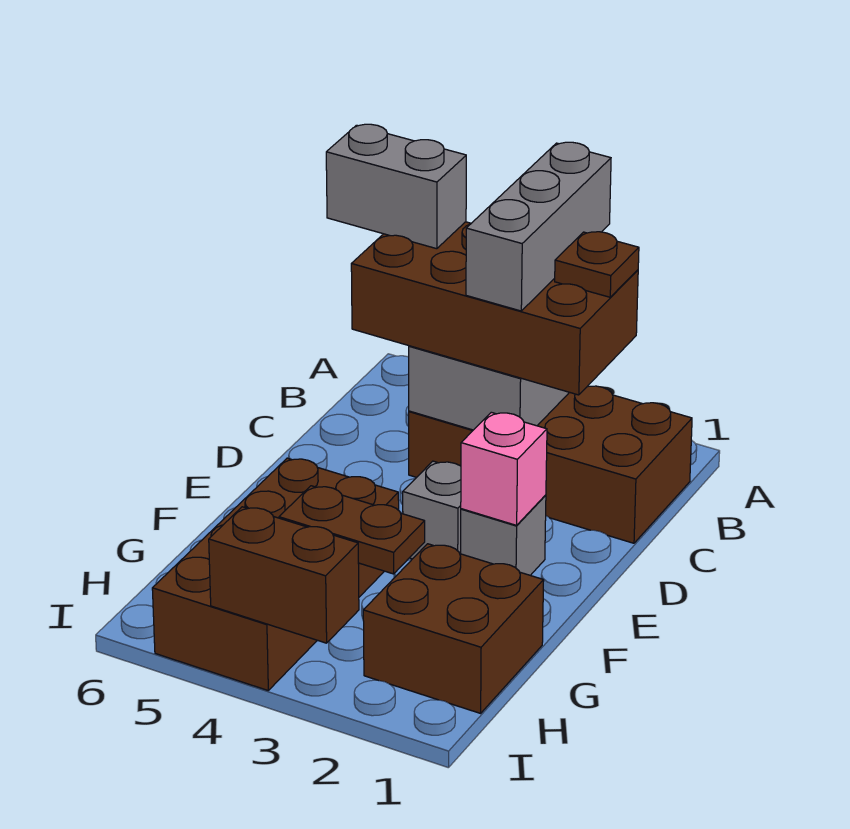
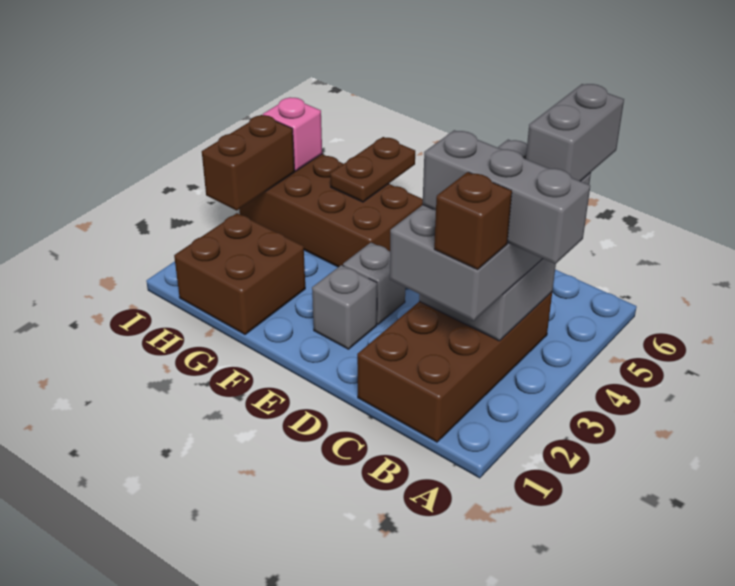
brown brick B2:C5 level 3 -> grey brick B2:C5 level 3
brown plate B2 level 4 -> brown brick B2 level 4
pink brick E2 level 2 -> pink brick I5 level 2
brown plate G3:G4 level 2 -> brown plate G5:G6 level 2

